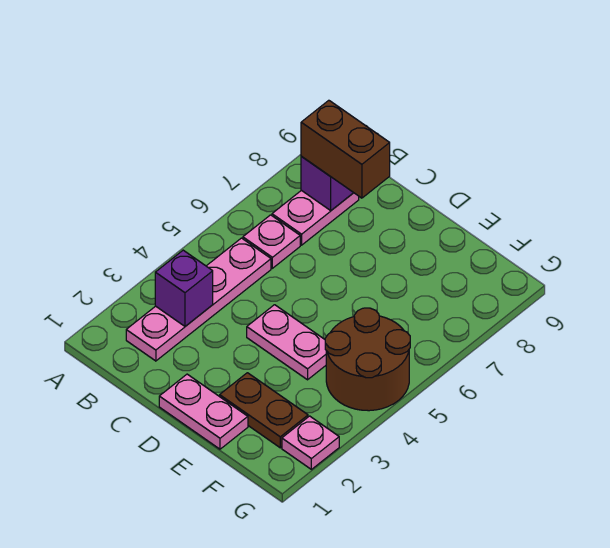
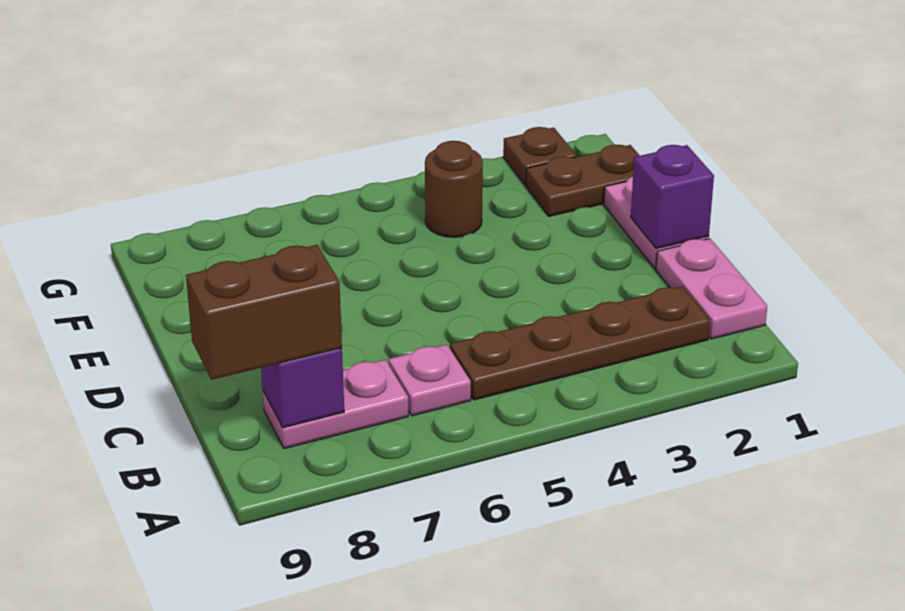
pink plate B2:B5 level 1 -> brown plate B2:B5 level 1
purple brick B3 level 2 -> purple brick D1 level 2
brown brick B8:C8 level 3 -> brown brick B8:B9 level 3
pink plate D4:E4 level 1 -> pink plate B1:C1 level 1
brown plate E2:F2 level 1 -> brown plate F1:F2 level 1
brown round brick F4:G5 level 1 -> brown round brick F4 level 1
pink plate G2 level 1 -> brown plate G2 level 1

